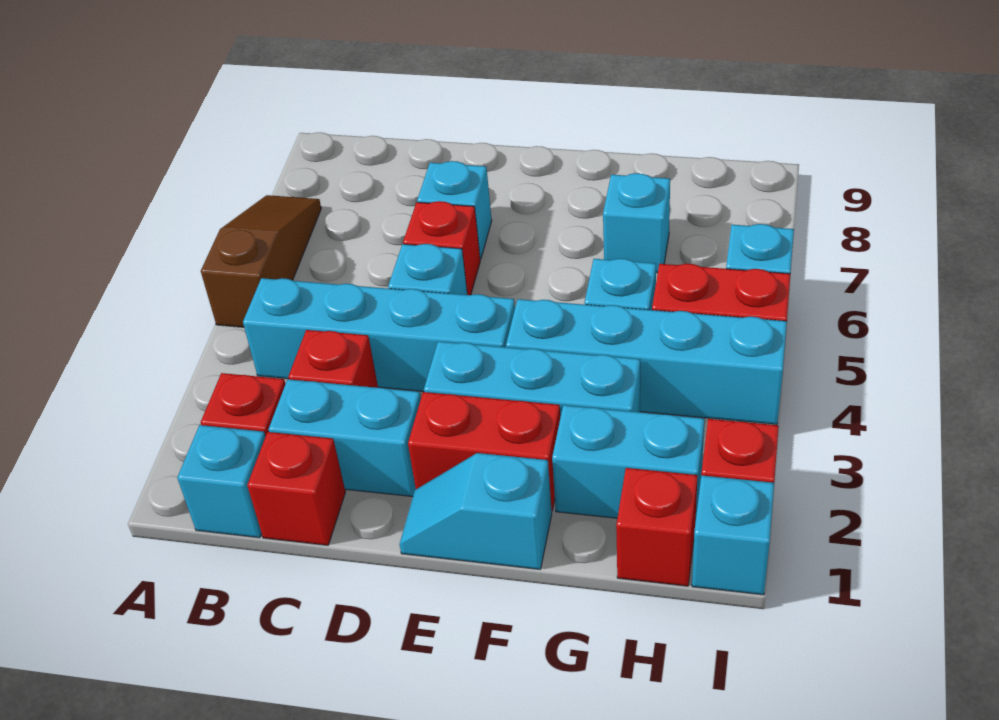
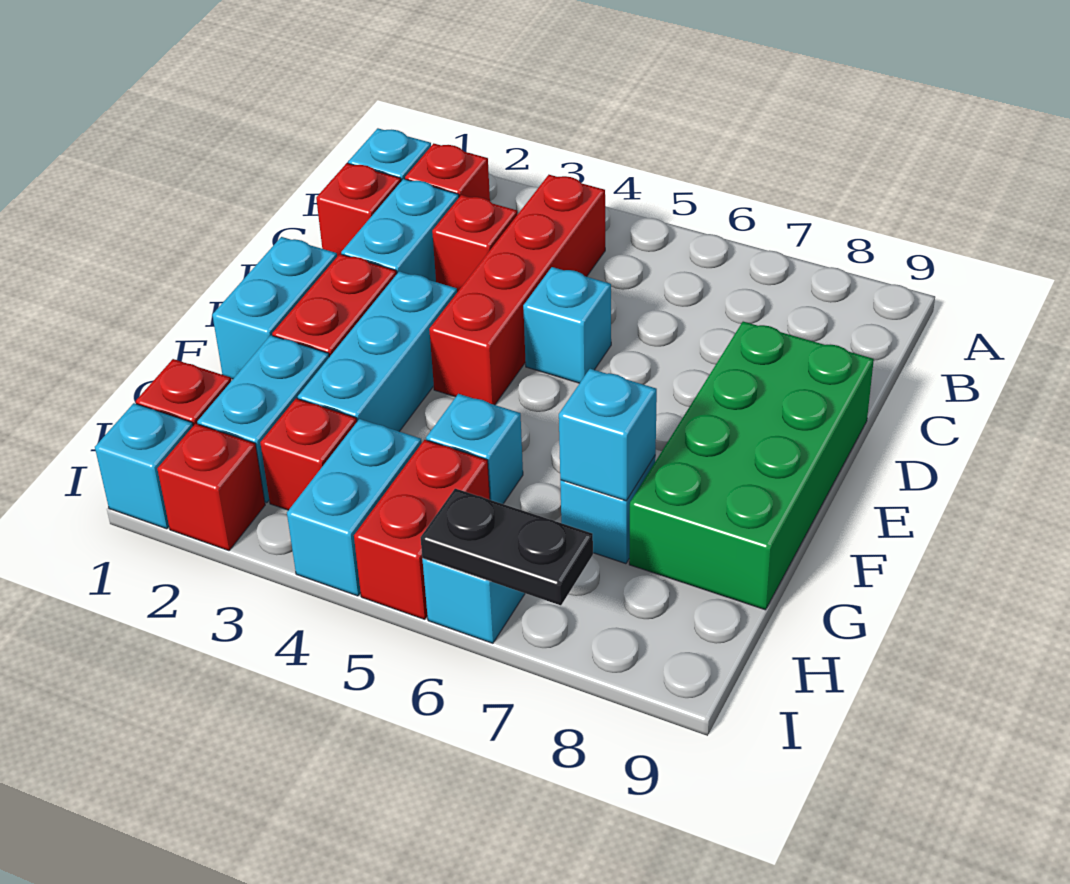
brown slope A5:A7 level 1 top 5 -> none
cyan brick B4:E4 level 1 -> red brick B4:E4 level 1
red brick D6 level 1 -> red brick H3 level 1
cyan brick D7 level 1 -> cyan brick G7 level 2
none -> green brick D8:G9 level 1
cyan slope E1:F1 level 1 top F -> cyan brick E1:F1 level 1
cyan brick F4:I4 level 1 -> cyan brick H4:I4 level 1
none -> black plate I6:I7 level 2

